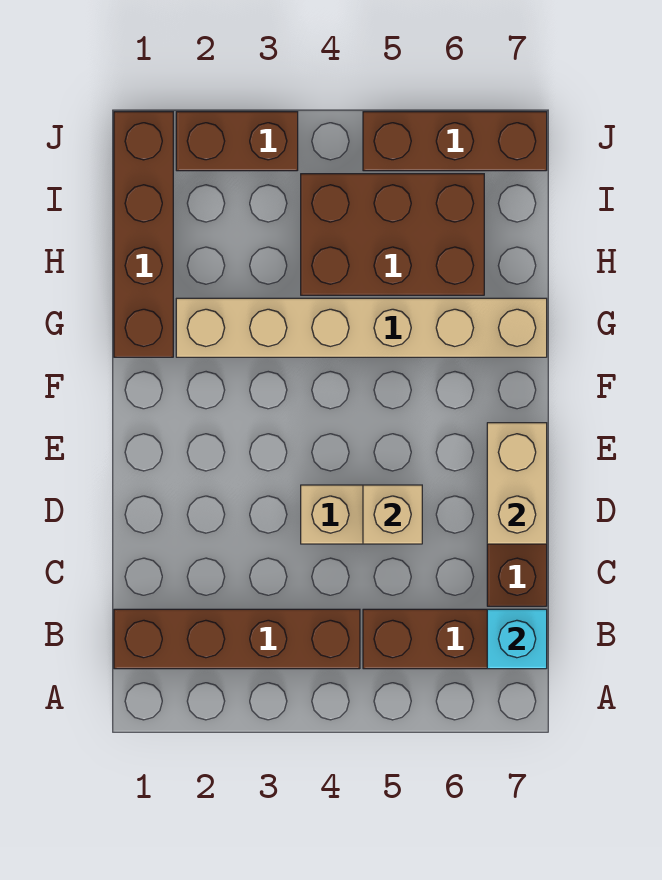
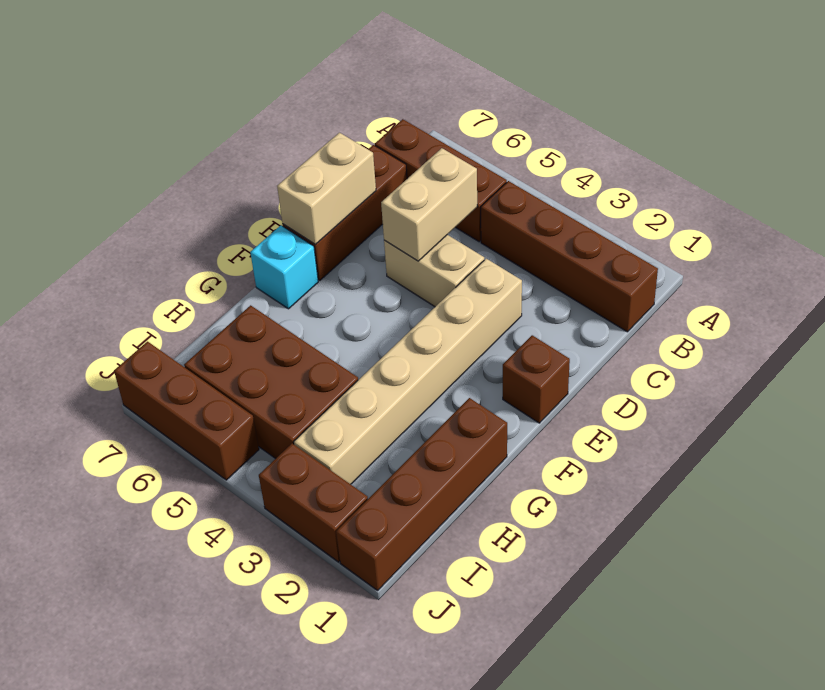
cyan brick B7 level 2 -> cyan brick F7 level 1
tan brick D5 level 2 -> tan brick C5:D5 level 2
none -> brown brick E1 level 1
tan brick G2:G7 level 1 -> tan brick D3:I3 level 1

